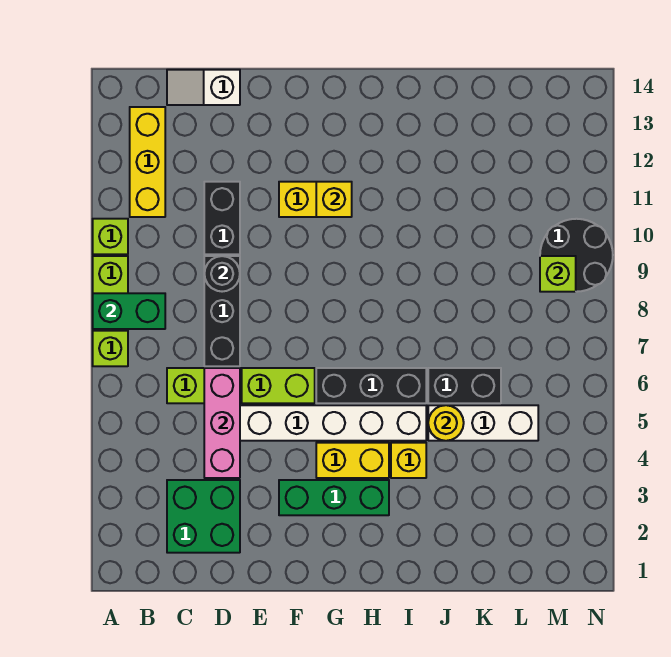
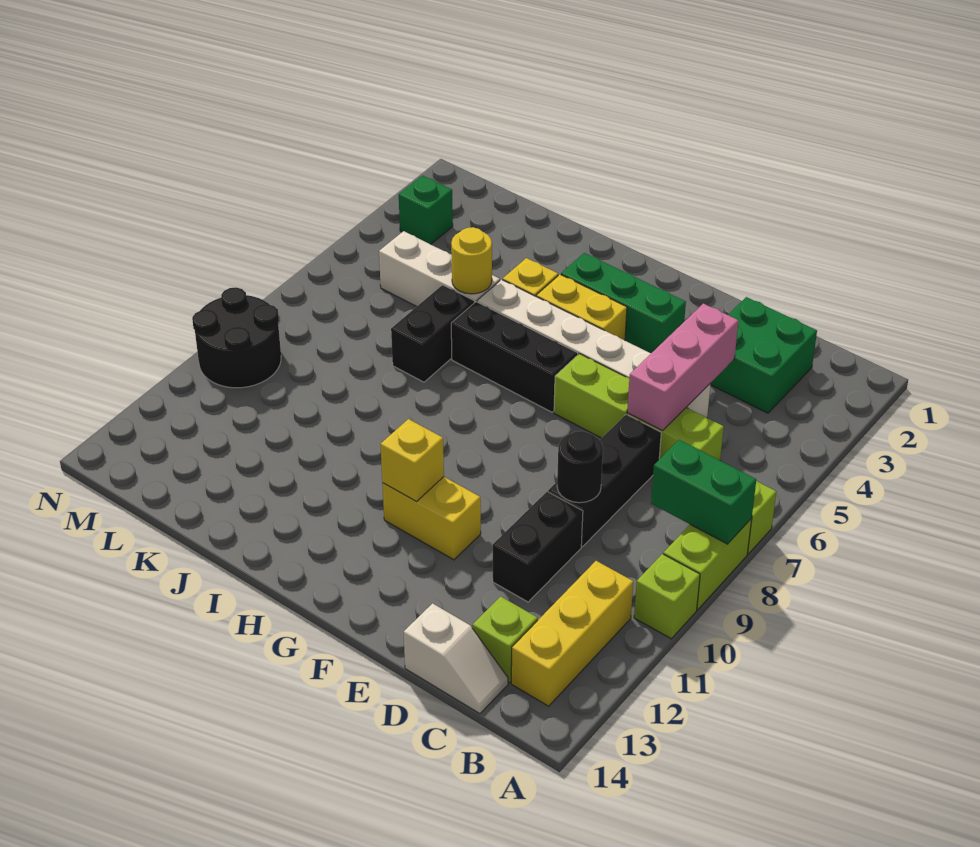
black brick J6:K6 level 1 -> black brick J6:J7 level 1
none -> green brick M3 level 1
lime brick M9 level 2 -> lime brick C13 level 1

